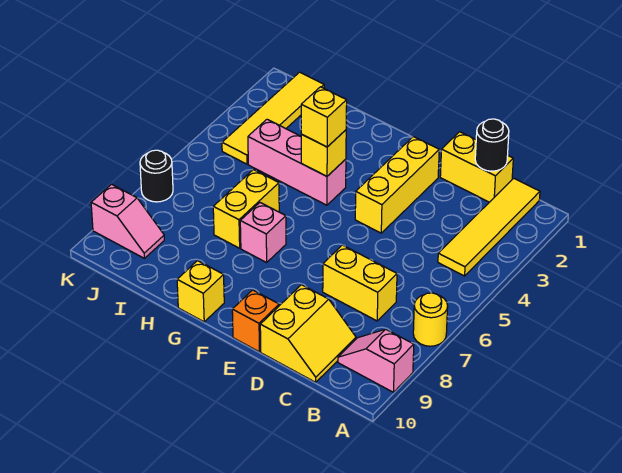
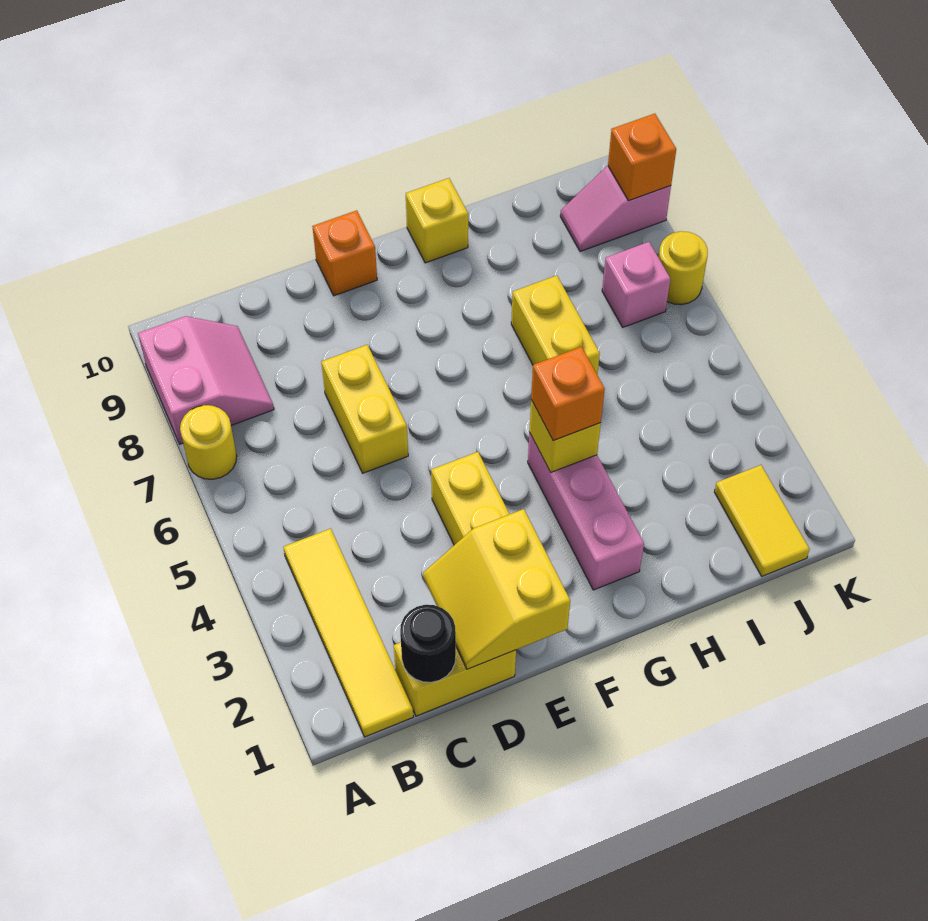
pink slope A9:B9 level 1 top A -> pink slope A8:B9 level 1 top A
yellow brick C7:D7 level 1 -> yellow brick D6:D7 level 1
yellow slope C9:D10 level 1 top D -> yellow slope D1:E2 level 2 top E
pink brick G4:I4 level 1 -> pink brick G2:G4 level 1
yellow brick G4 level 3 -> orange brick G4 level 3
pink brick G7 level 1 -> pink brick J7 level 1
yellow tile J1:J4 level 1 -> yellow tile J1:J2 level 1
black round brick K7 level 1 -> yellow round brick K7 level 1
none -> orange brick K9 level 2

